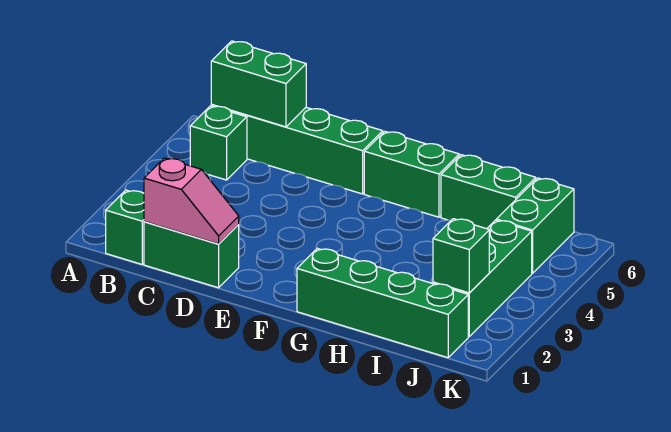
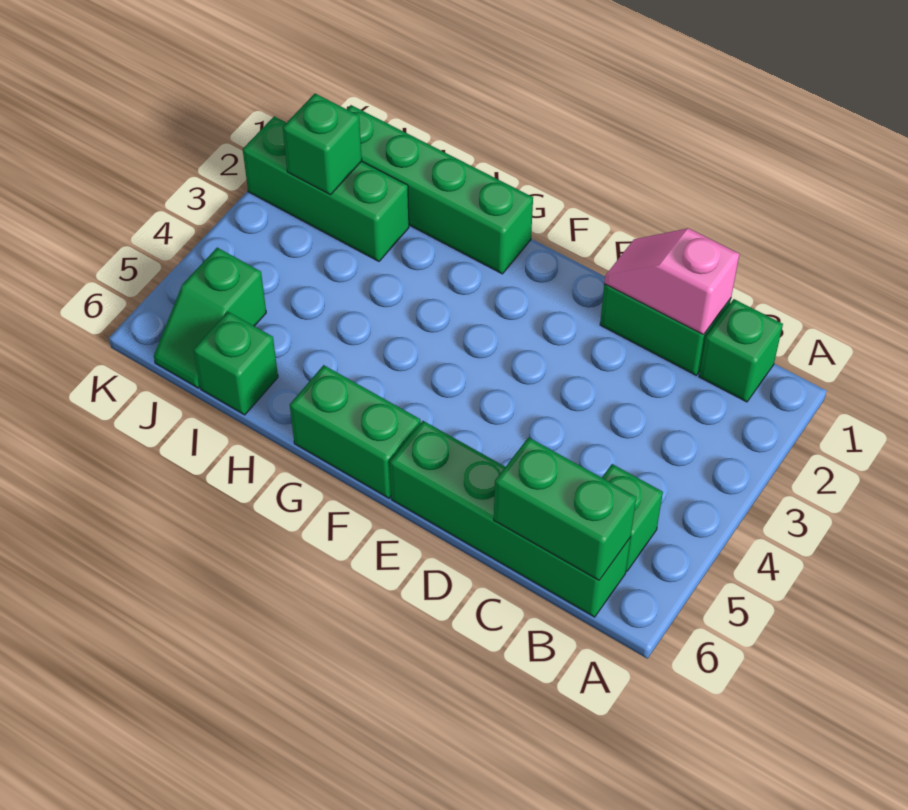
green brick H6:I6 level 1 -> green brick I6 level 1
green brick J2:J4 level 1 -> green brick I2:K2 level 1
green brick J5:J6 level 1 -> green slope J5:J6 level 1 top 5

